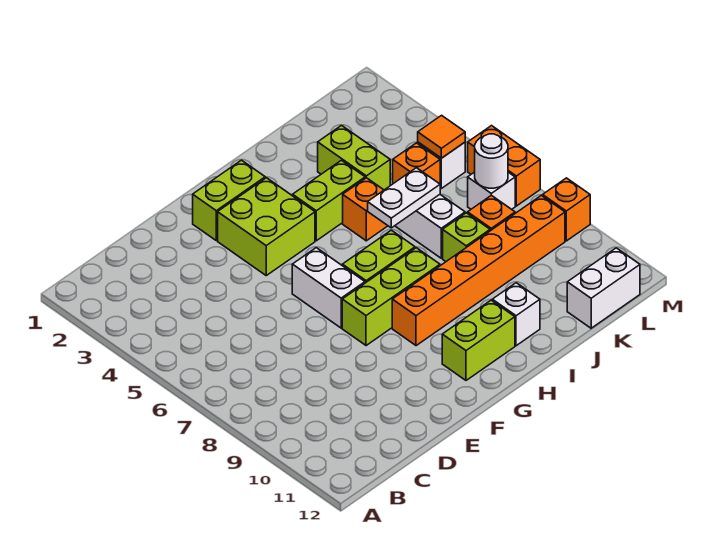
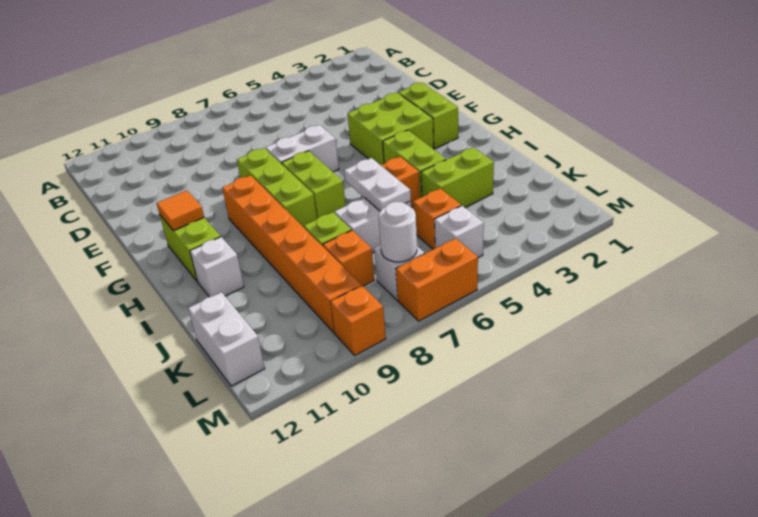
orange tile L5 level 2 -> orange tile G11 level 2

